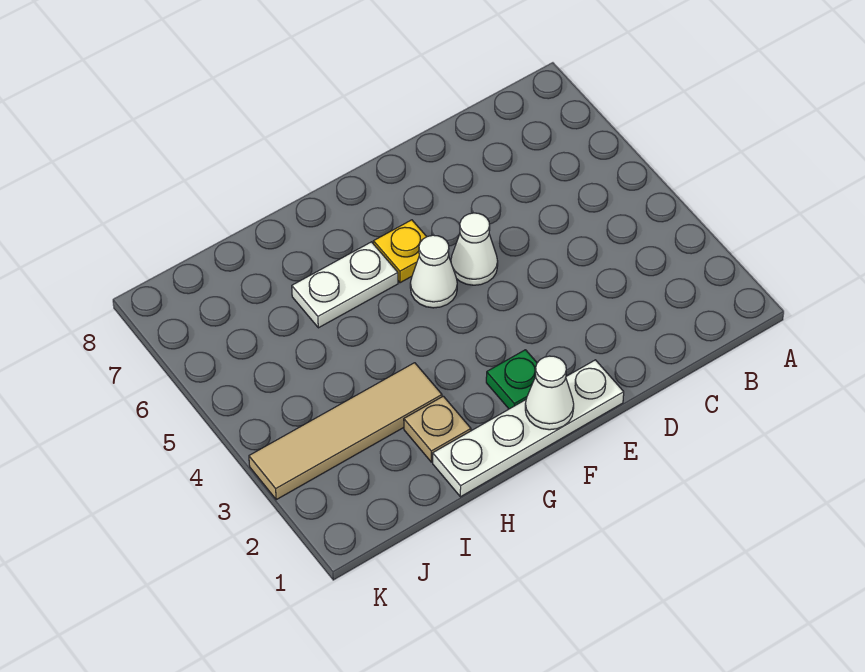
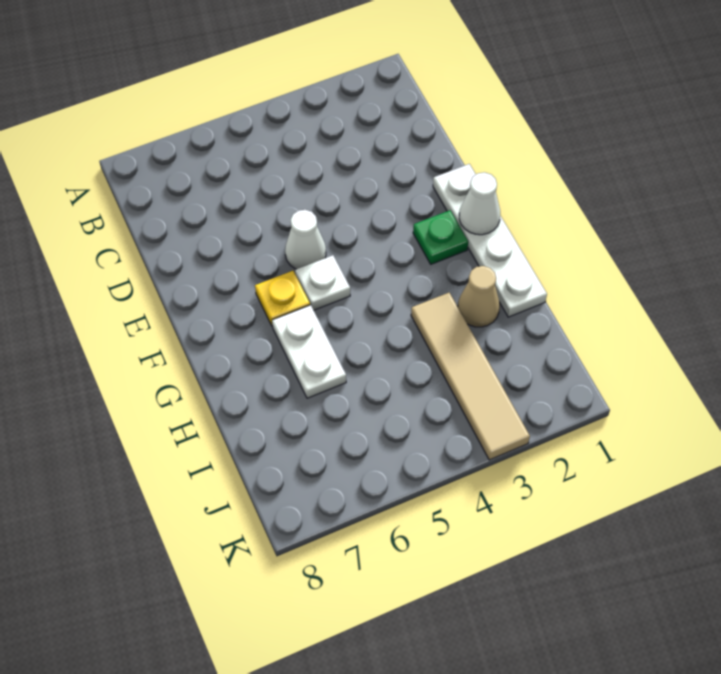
white cone F5 level 1 -> white plate F5 level 1
tan plate H2 level 1 -> tan cone H2 level 1

